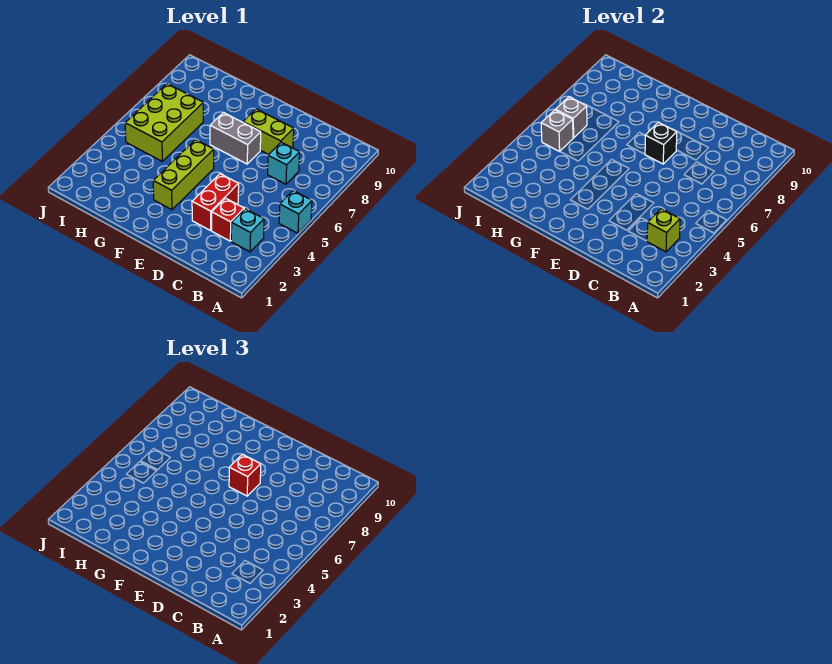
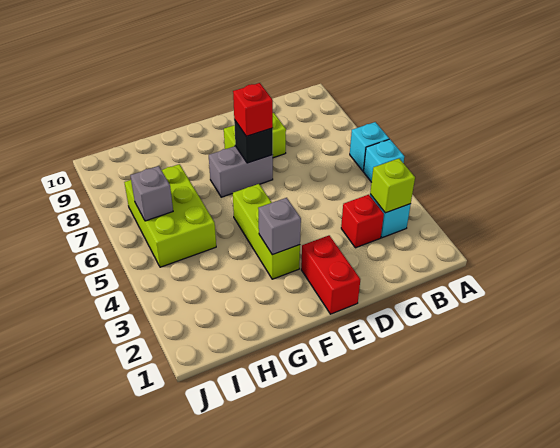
cyan brick C7 level 1 -> cyan brick A6 level 1
red brick D3:D4 level 1 -> red brick E1:E2 level 1
grey brick I5 level 2 -> grey brick F3 level 2

